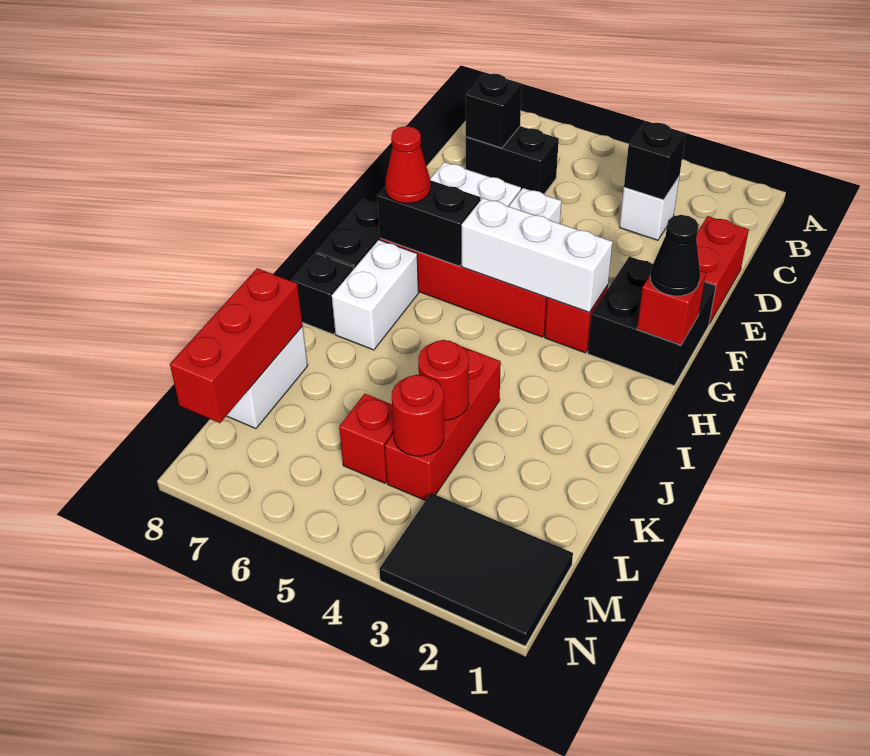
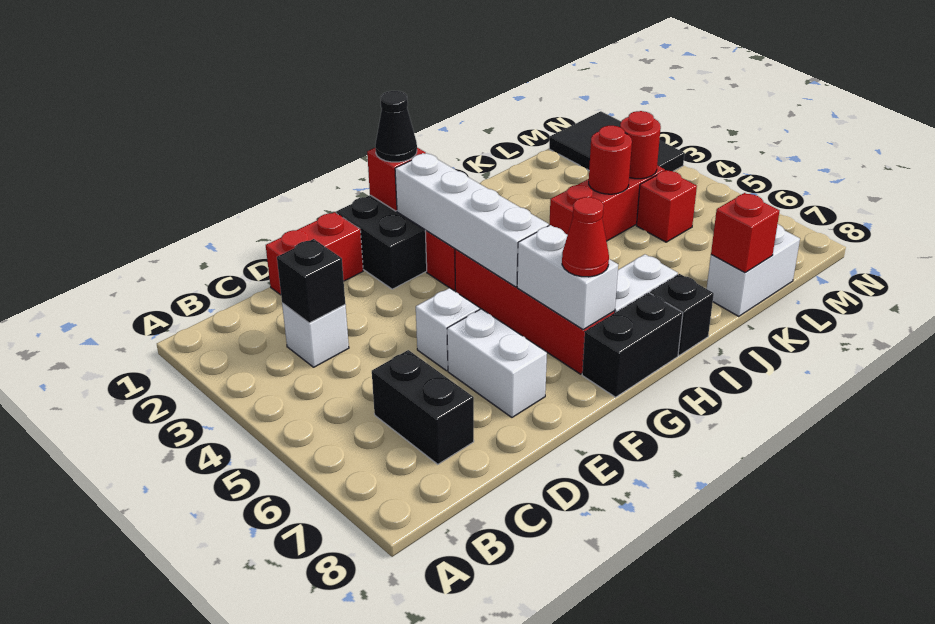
black brick C7 level 2 -> none
white brick G3:G5 level 2 -> white brick G2:G5 level 2
black brick G6:G7 level 2 -> white brick G6:G7 level 2
red brick K8:M8 level 2 -> red brick K8 level 2

